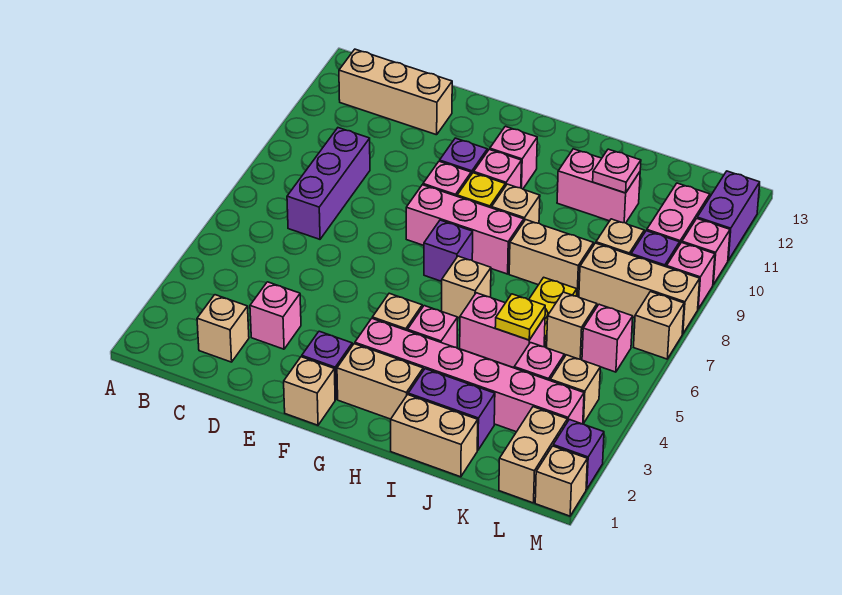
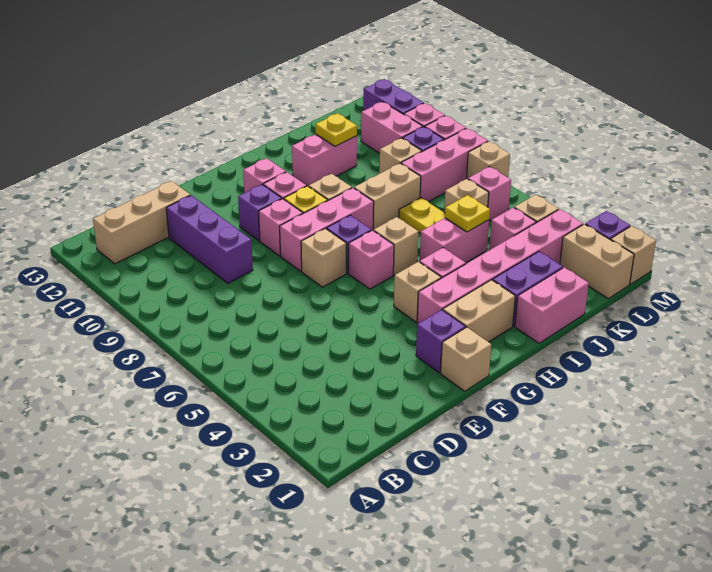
tan brick C2 level 1 -> tan brick F7 level 1
purple brick C7:C9 level 1 -> purple brick D9:D11 level 1
pink brick D3 level 1 -> pink brick G6 level 1
tan brick I1:J1 level 1 -> pink brick I1:J1 level 1
pink plate J11 level 2 -> yellow plate J11 level 2
tan brick K8:M8 level 1 -> pink brick K8:M8 level 1

